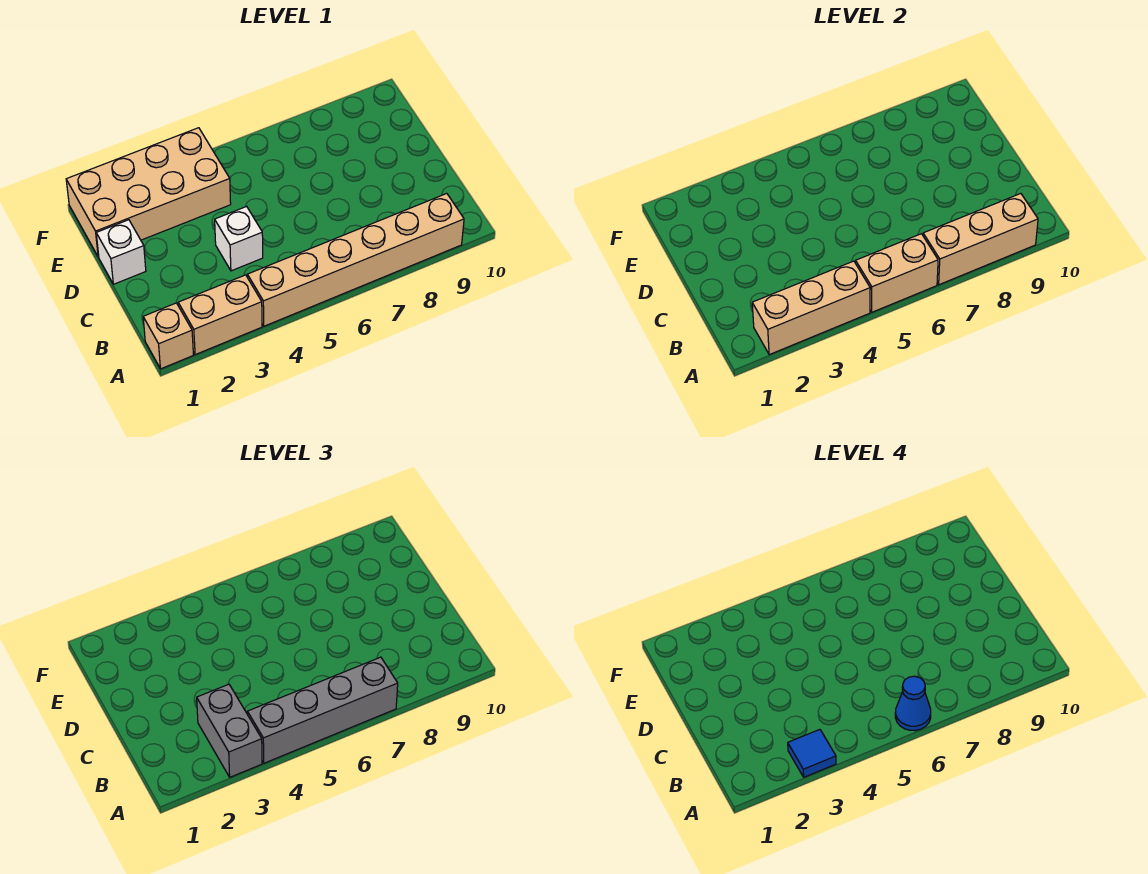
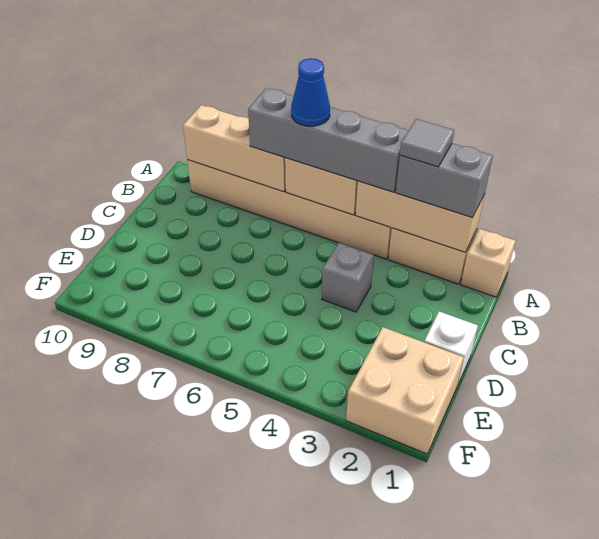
grey brick A3:B3 level 3 -> grey brick A2:A3 level 3
blue tile A3 level 4 -> grey tile A3 level 4
white brick C4 level 1 -> grey brick C4 level 1
tan brick E1:F4 level 1 -> tan brick E1:F2 level 1

